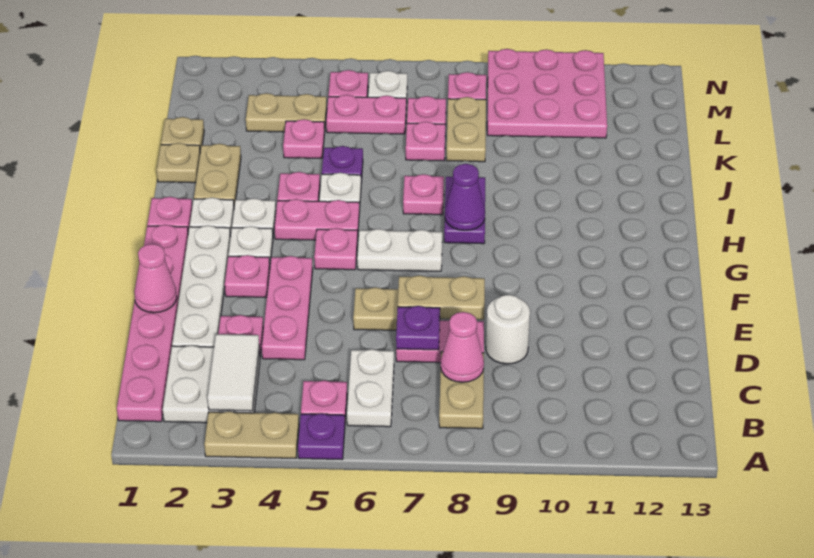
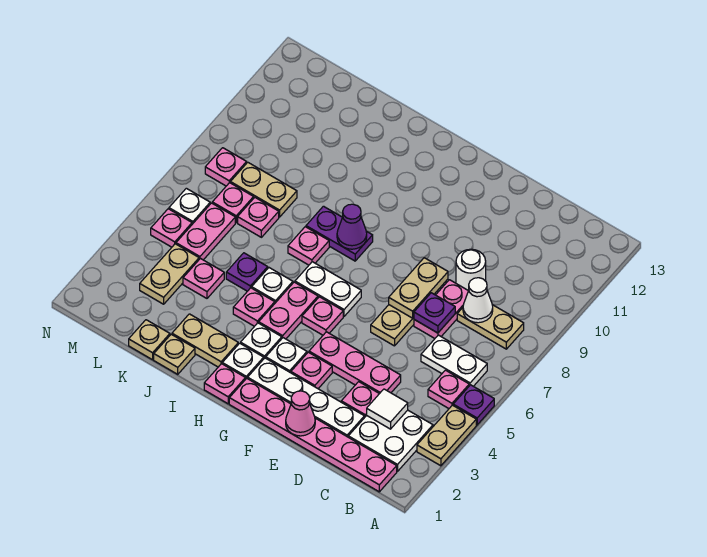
white tile B3:C3 level 2 -> white tile C3 level 2
pink cone C8 level 2 -> white cone C8 level 2
white plate G6:G7 level 1 -> white plate G6:H6 level 1
pink plate L9:N11 level 1 -> none

